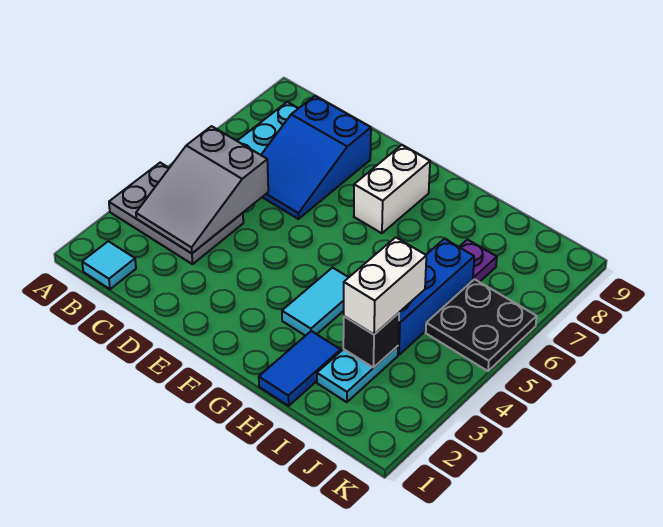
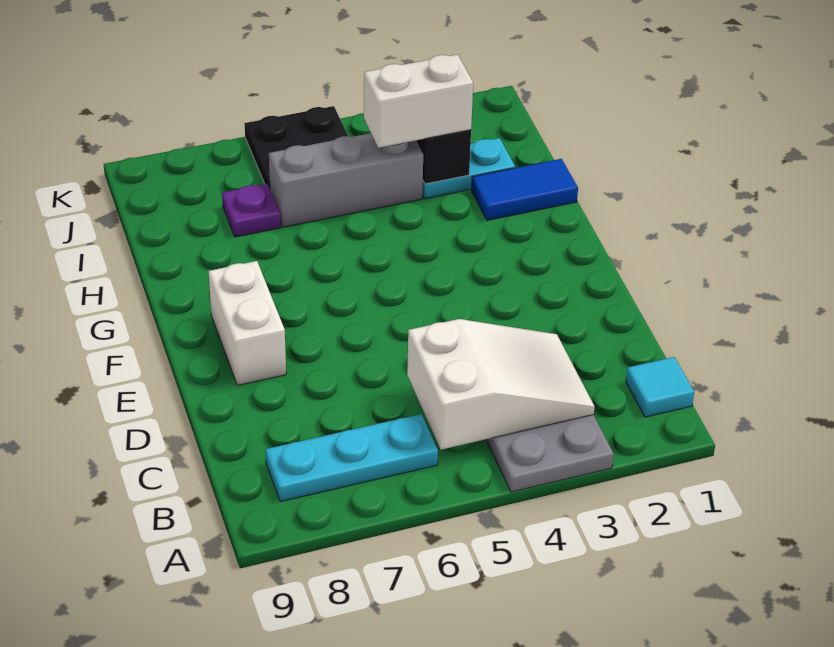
grey slope B3:C5 level 2 top 5 -> white slope B3:C5 level 2 top 5
blue slope C6:D8 level 1 top 8 -> none
white brick F7:F8 level 1 -> white brick E8:F8 level 1
cyan tile G3:G4 level 1 -> none
blue brick I4:I6 level 1 -> grey brick I4:I6 level 1

